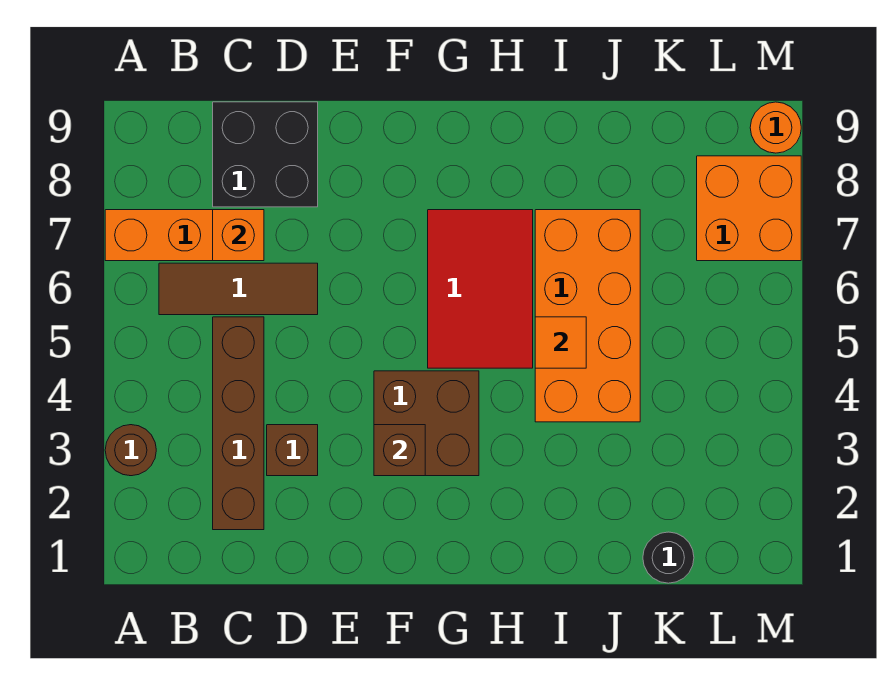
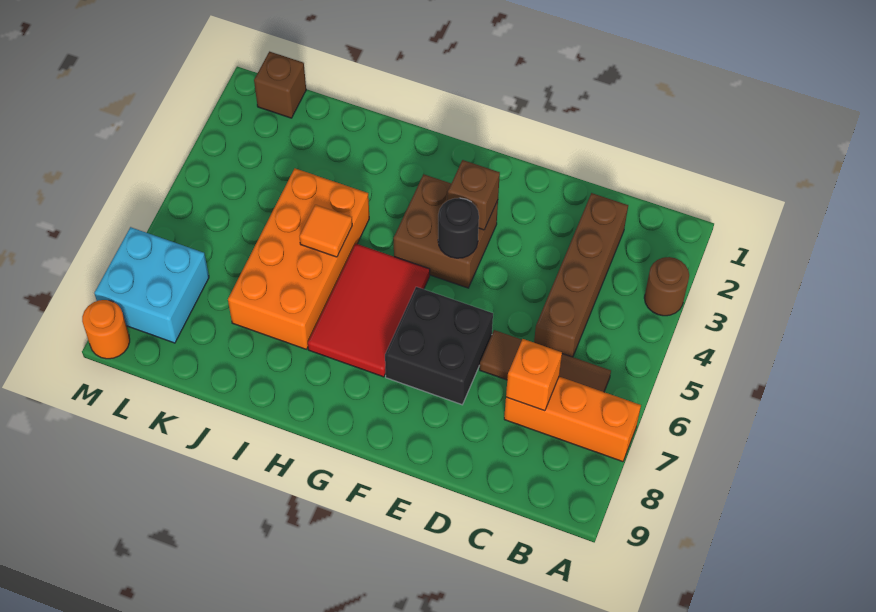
black brick C8:D9 level 1 -> black brick E6:F7 level 1
brown brick D3 level 1 -> brown brick L1 level 1
black round brick K1 level 1 -> black round brick F4 level 2
orange brick L7:M8 level 1 -> cyan brick L7:M8 level 1

